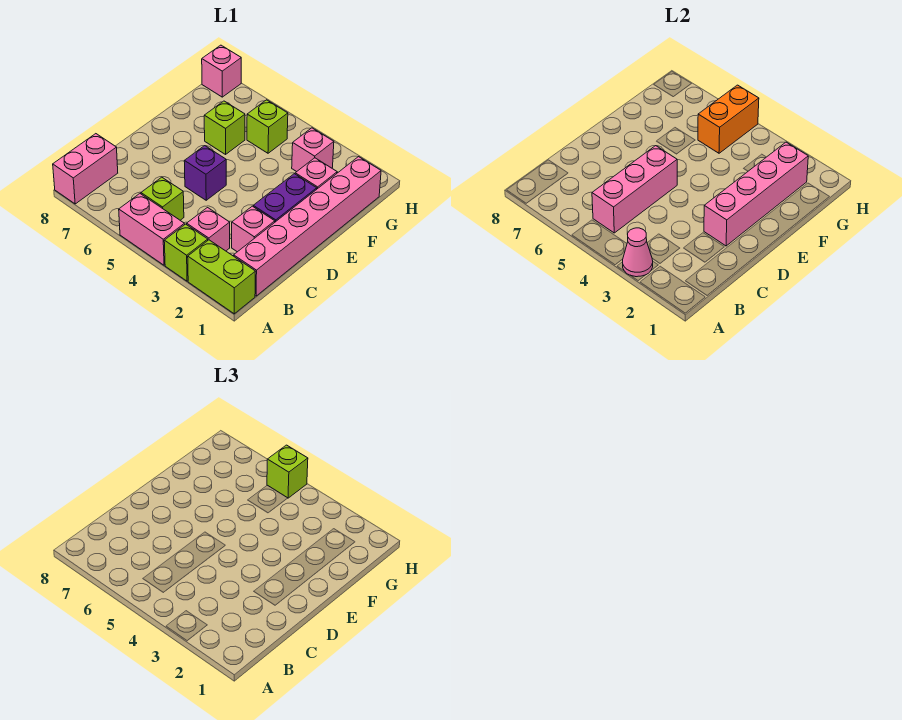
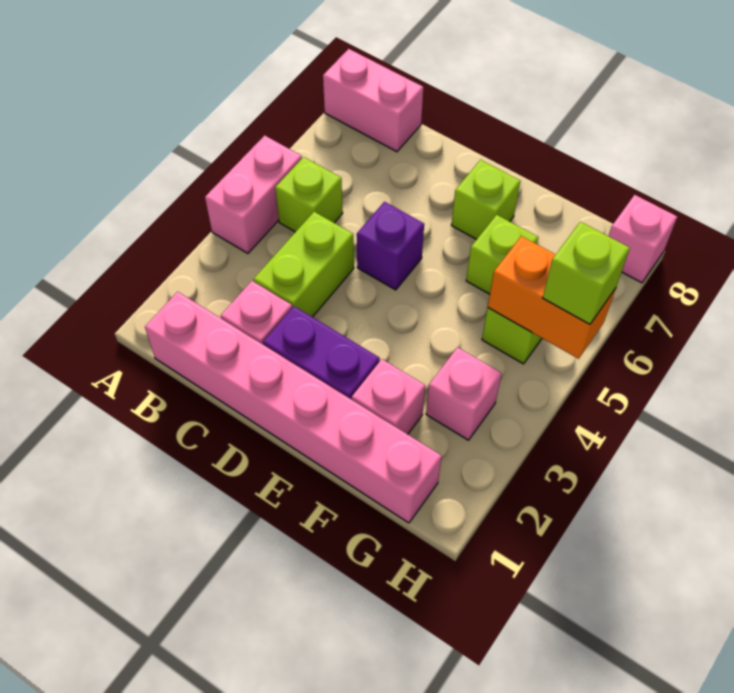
lime brick A1:A2 level 1 -> lime brick C3:C4 level 1
lime brick A3 level 1 -> lime brick E7 level 1
pink cone A3 level 2 -> none
pink brick B3 level 1 -> none
pink brick B5:D5 level 2 -> none
pink brick D2:G2 level 2 -> none

